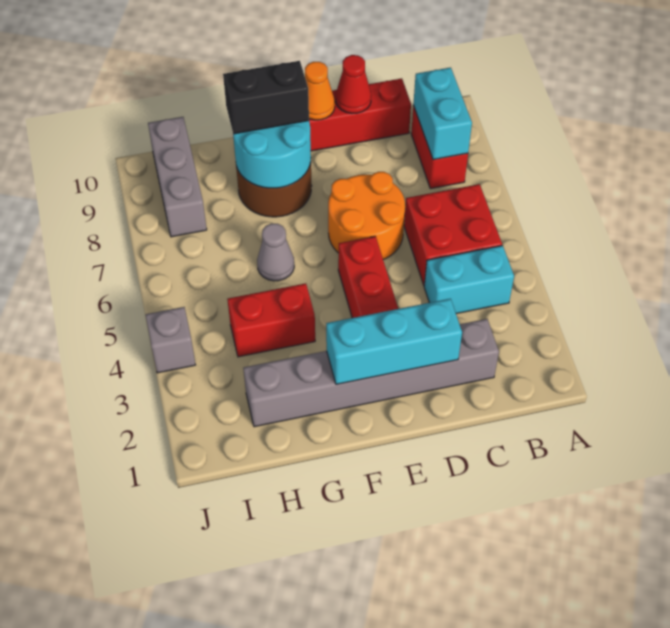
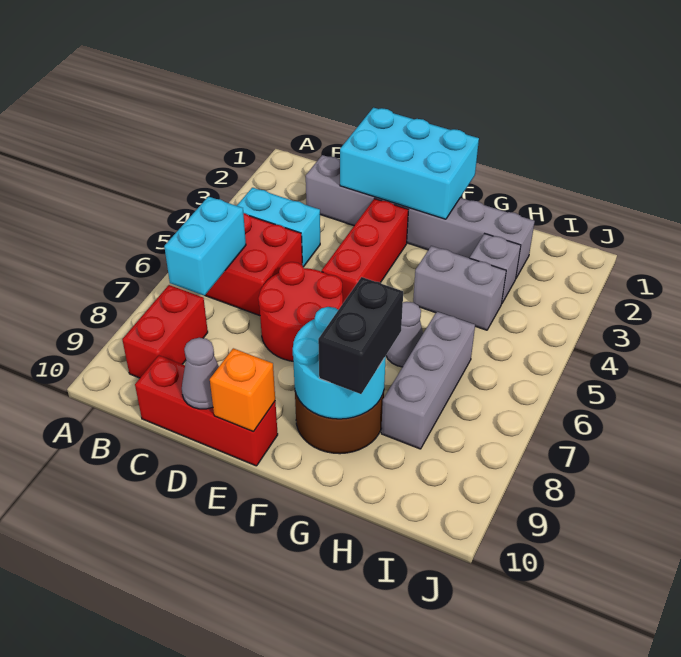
cyan brick B8:B9 level 2 -> cyan brick B6:B7 level 2
cyan brick D2:F2 level 2 -> cyan brick D1:F2 level 2
orange round brick D6:E7 level 1 -> red round brick D6:E7 level 1
red cone D10 level 2 -> grey cone D10 level 2
orange cone E10 level 2 -> orange brick E10 level 2
black brick F9:G9 level 3 -> black brick G8:G9 level 3
red brick G4:H4 level 1 -> grey brick G4:H4 level 1
grey brick I8:I10 level 1 -> grey brick H6:H8 level 1
grey brick J4 level 1 -> grey brick H3 level 1

